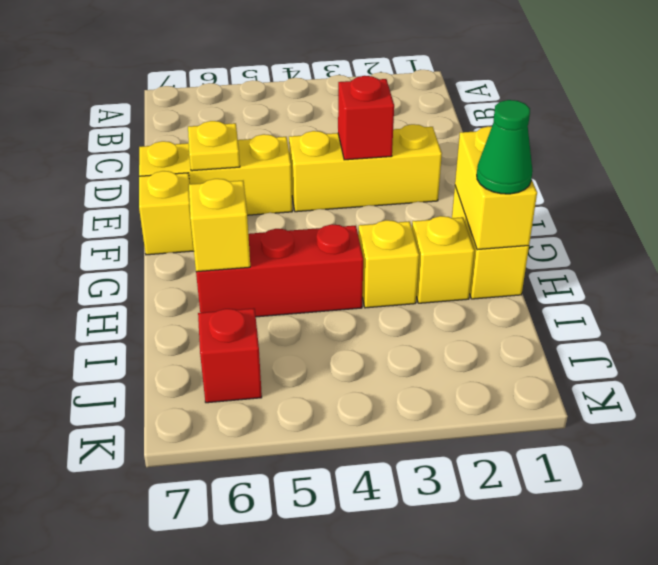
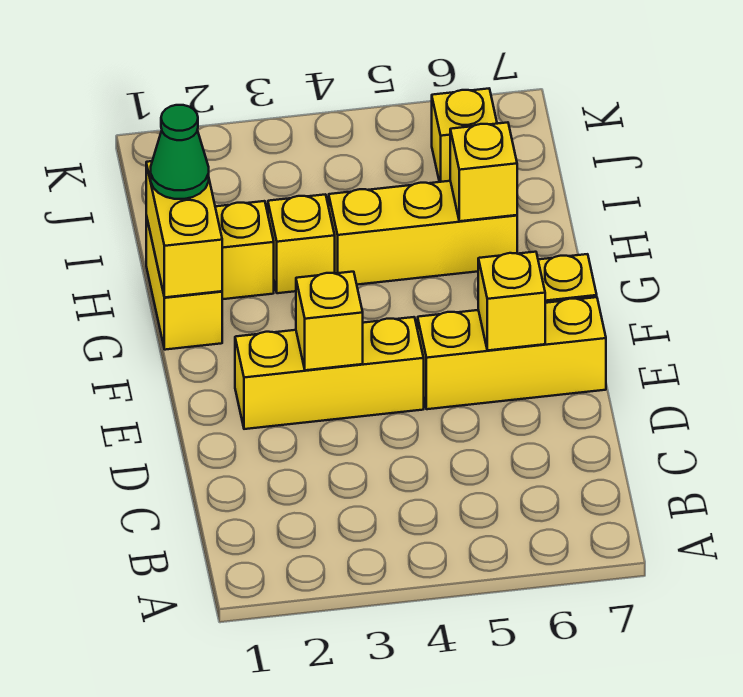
red brick E3 level 2 -> yellow brick E3 level 2
yellow plate E6 level 2 -> yellow brick E6 level 2
red brick H4:H6 level 1 -> yellow brick H4:H6 level 1
red brick J6 level 1 -> yellow brick J6 level 1

